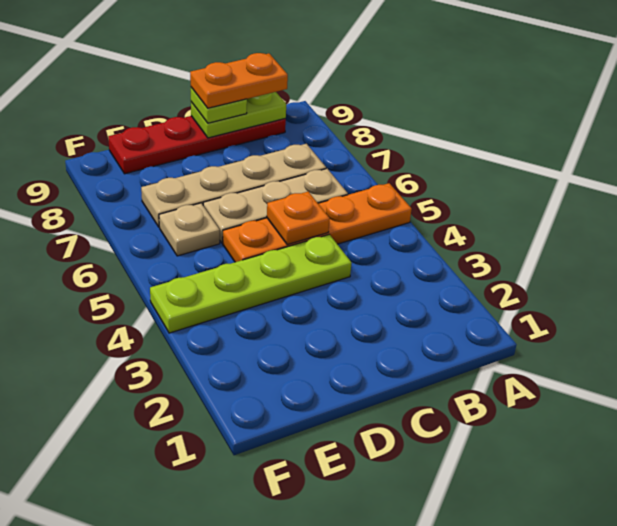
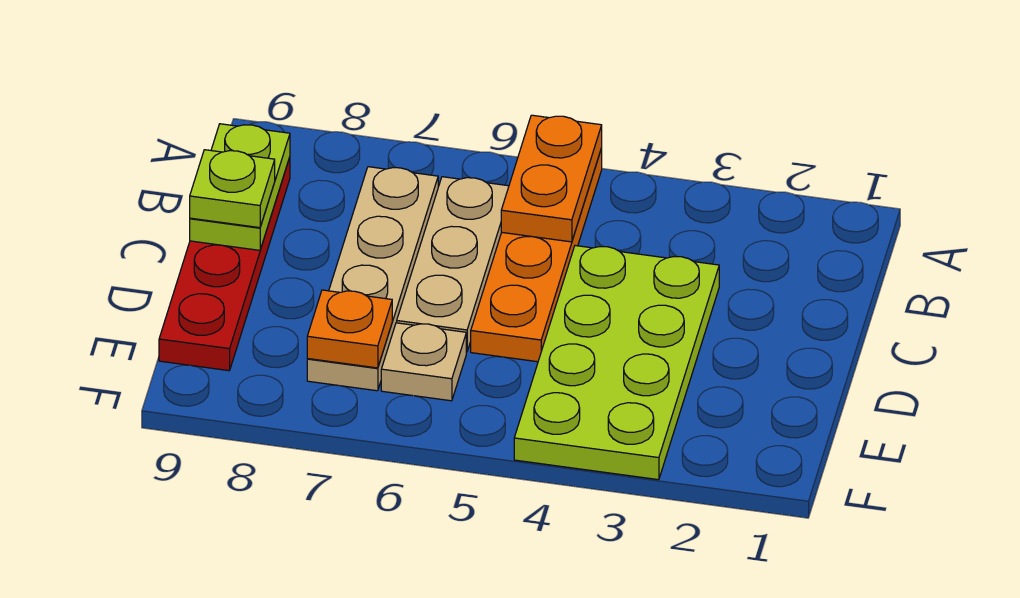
orange plate B9:C9 level 4 -> orange plate A5:B5 level 2
lime plate C4:F4 level 1 -> lime plate C3:F4 level 1
orange plate C5 level 2 -> orange plate E7 level 2

